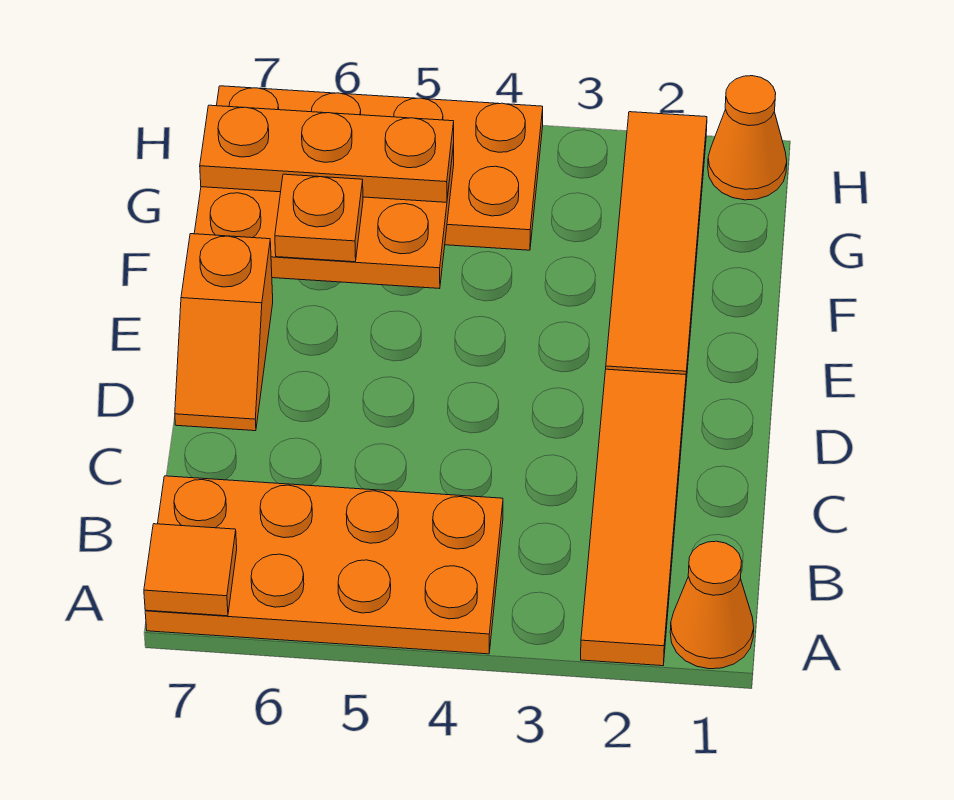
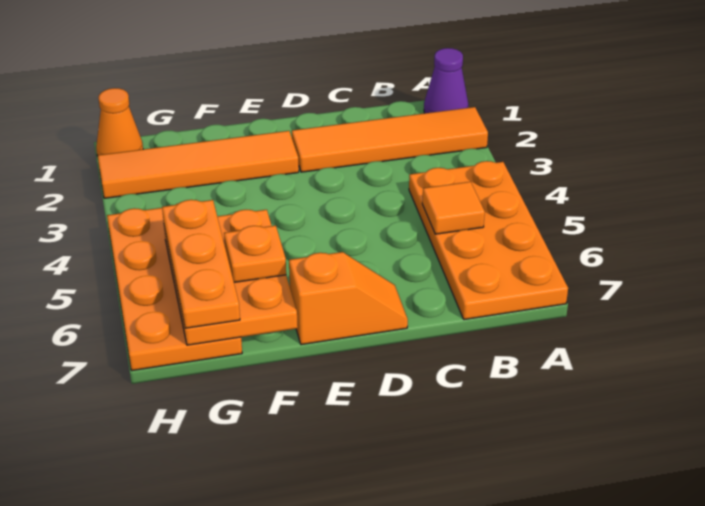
orange cone A1 level 1 -> purple cone A1 level 1
orange tile A7 level 2 -> orange tile B5 level 2

